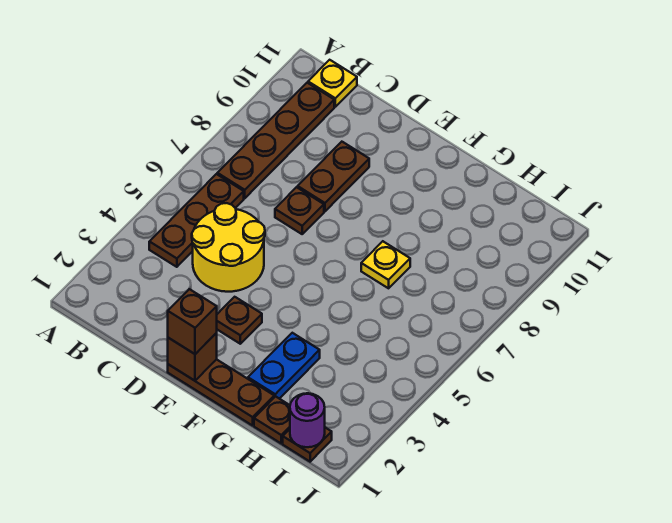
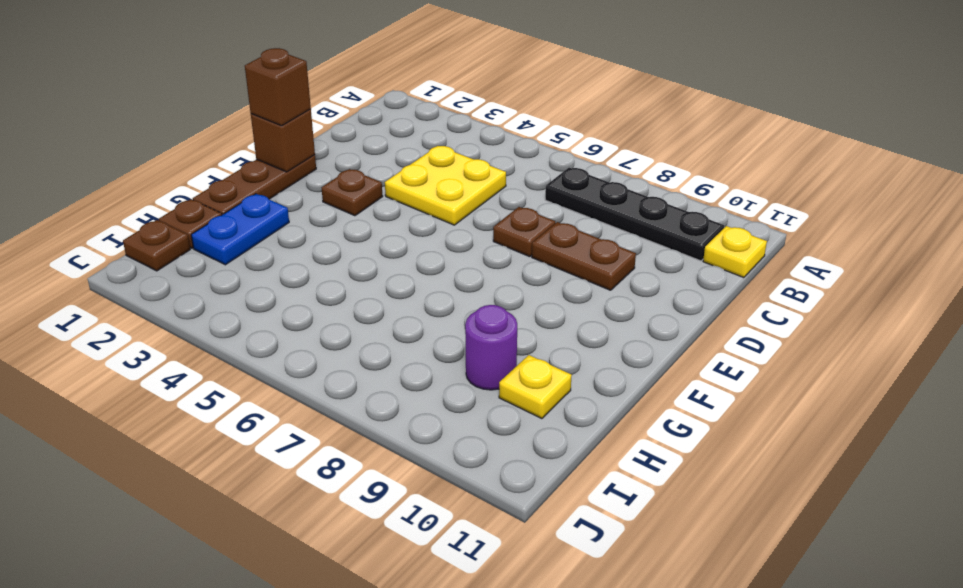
brown plate B4:B6 level 1 -> none
brown plate B7:B10 level 1 -> black plate B7:B10 level 1
yellow round brick C4:D5 level 1 -> yellow plate C4:D5 level 1
blue plate G2:G3 level 1 -> blue plate G2:H2 level 1
yellow plate G7 level 1 -> yellow plate H10 level 1
purple round brick I1 level 2 -> purple round brick H9 level 1

